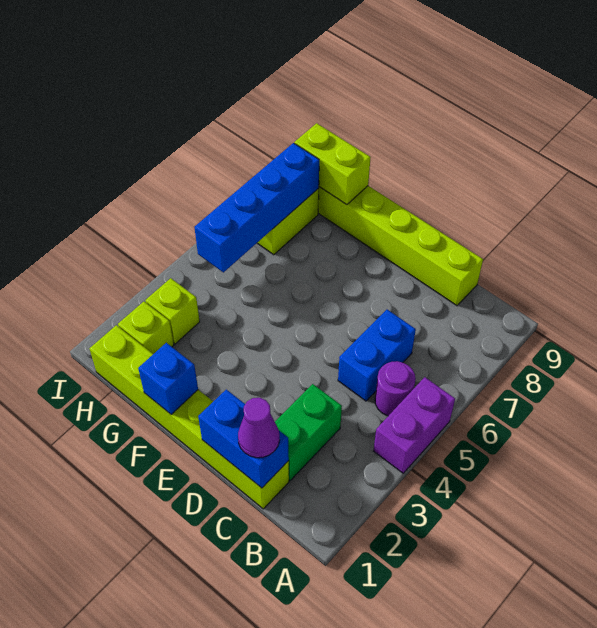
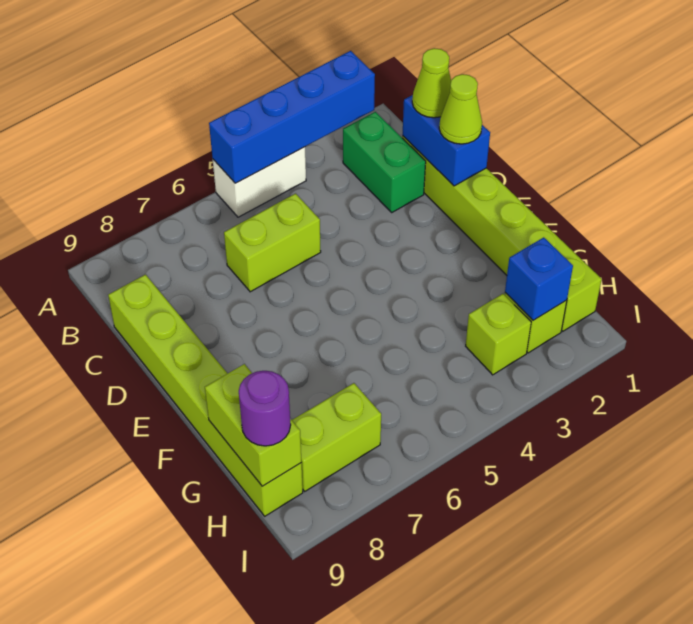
purple brick A4:A5 level 1 -> white brick A4:A5 level 1
purple round brick B5 level 1 -> purple round brick H9 level 3
purple cone C1 level 3 -> lime cone C1 level 3
green brick C2:C3 level 1 -> green brick B2:C2 level 1
blue brick C5:C6 level 1 -> lime brick C5:C6 level 1
none -> lime cone D1 level 3
blue brick F1 level 2 -> blue brick H2 level 2
blue brick H5:H8 level 2 -> blue brick A2:A5 level 2

